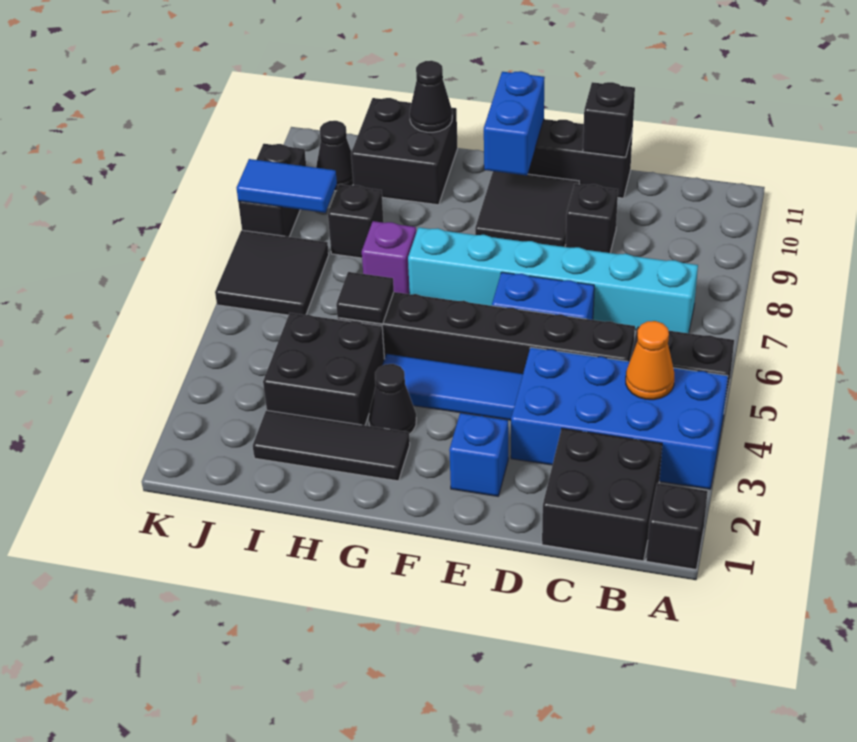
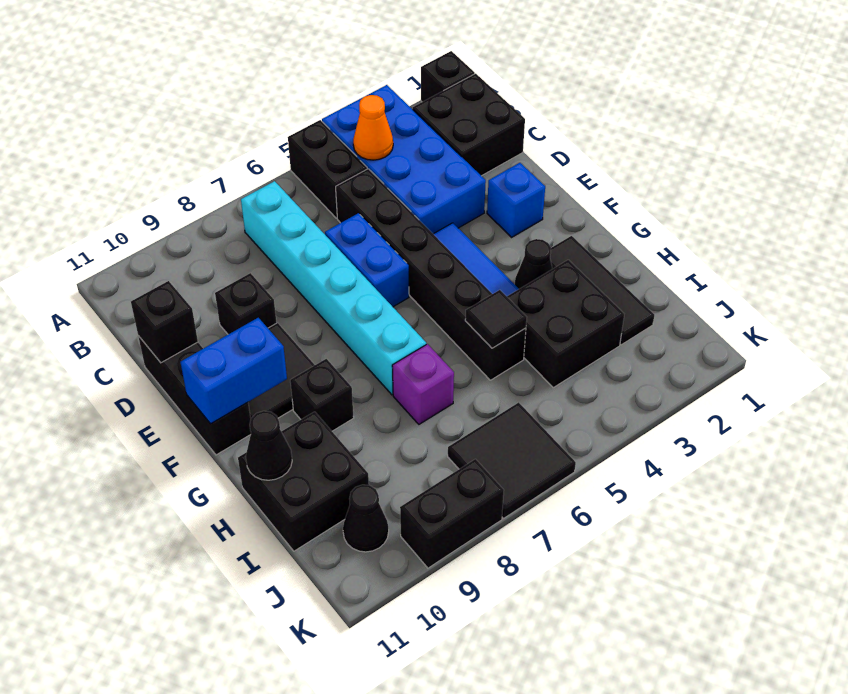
black brick I8 level 1 -> black brick G9 level 1
blue tile J8:K8 level 2 -> none

